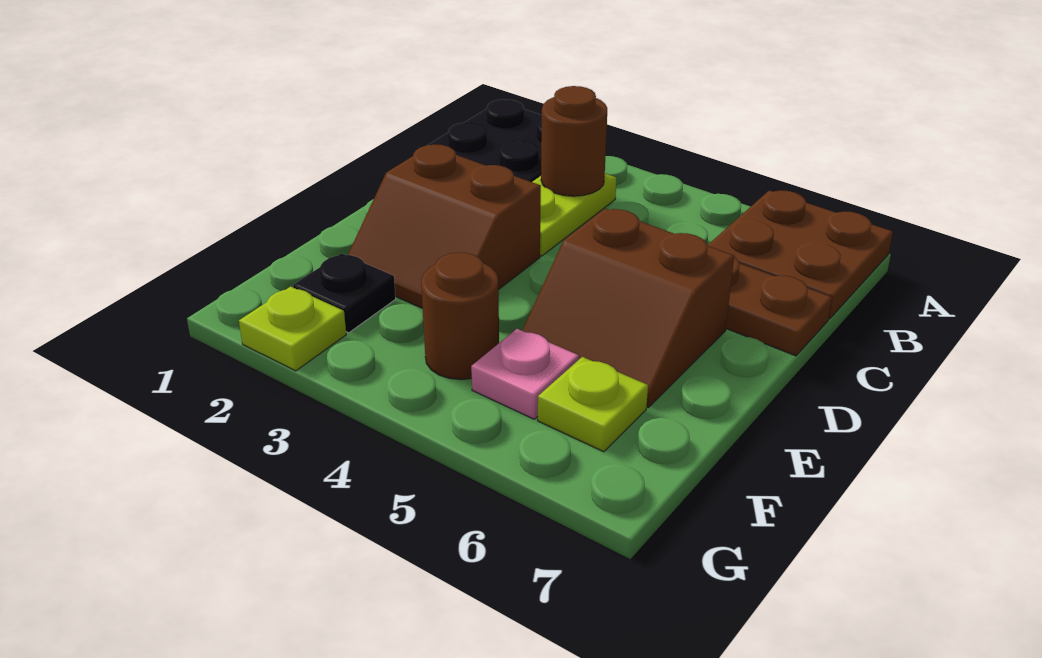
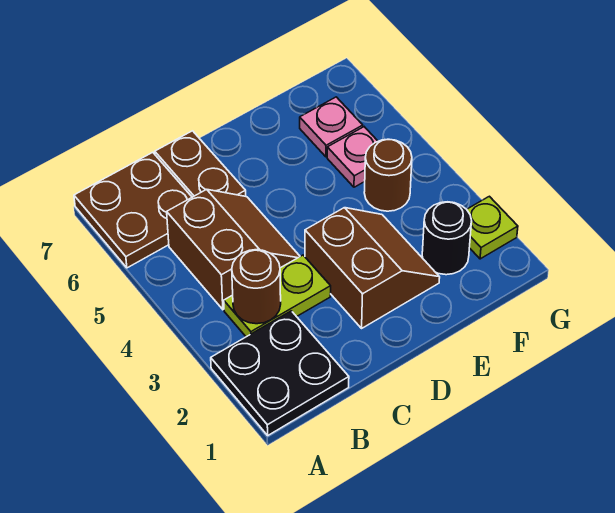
brown slope D5:E6 level 1 top D -> brown slope B4:C5 level 1 top B
black plate F2 level 1 -> black round brick F2 level 1
lime plate F6 level 1 -> pink plate F6 level 1

